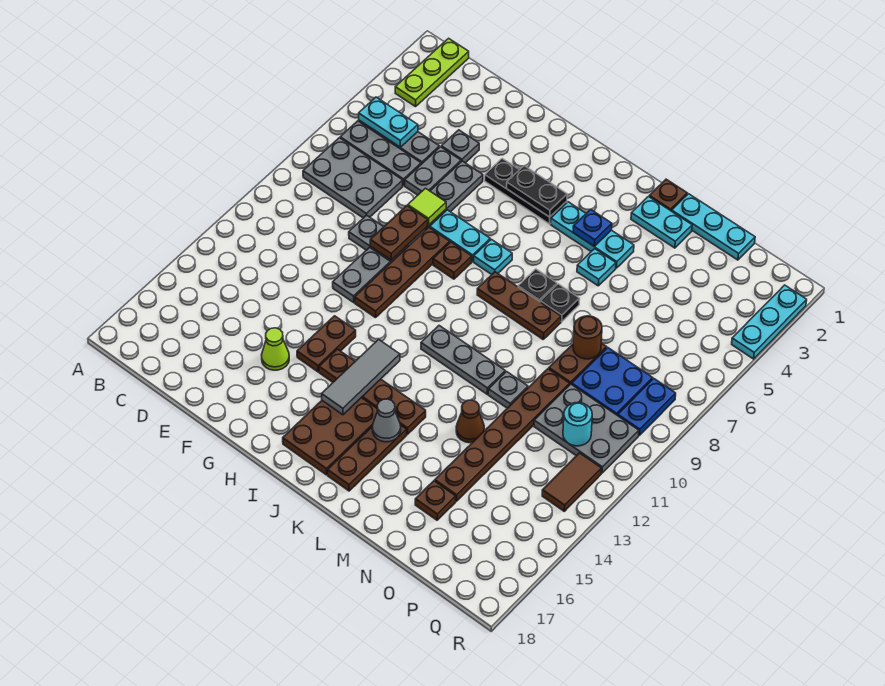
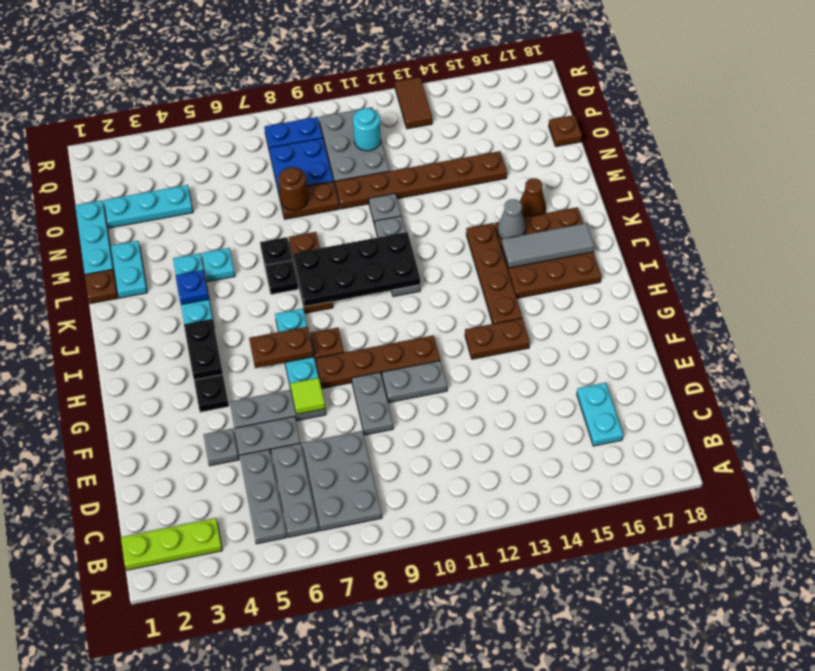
cyan plate B5:C5 level 2 -> cyan plate C16:D16 level 1
brown plate F8:F9 level 2 -> brown plate H6:H7 level 2
lime cone F15 level 1 -> none
grey tile I13:I15 level 2 -> grey tile J15:J17 level 2
none -> black plate J8:K11 level 2
brown cone M13 level 1 -> brown cone L16 level 1
brown plate N16 level 1 -> brown plate O18 level 1
brown tile Q12:Q13 level 1 -> brown tile Q13:R13 level 1
cyan plate R2:R4 level 1 -> cyan plate O2:O4 level 1

